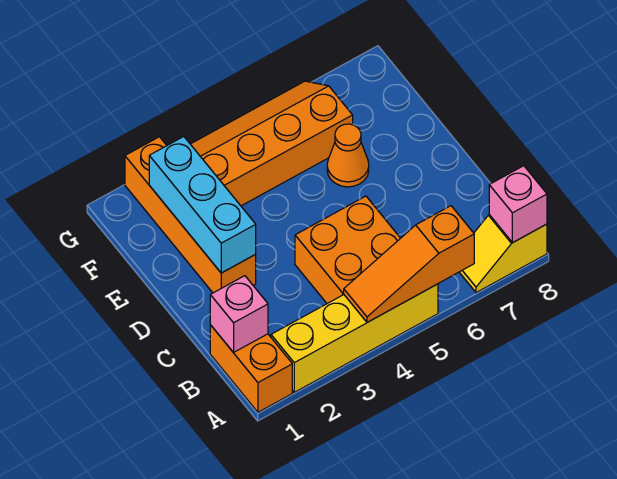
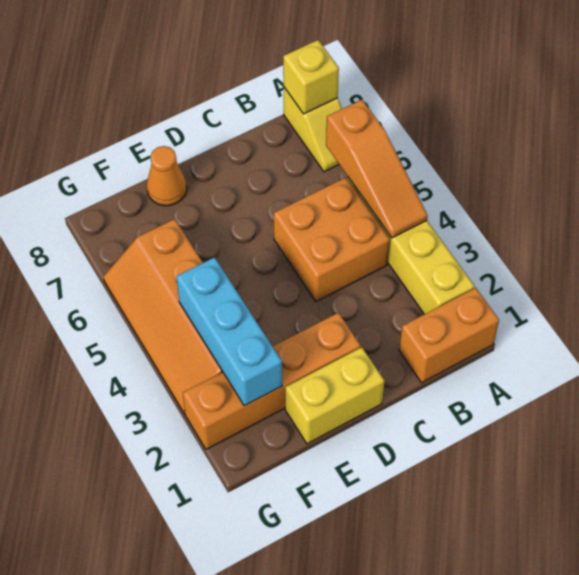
pink brick A8 level 2 -> yellow brick A8 level 2
pink brick B1 level 2 -> none
none -> yellow brick D1:E1 level 1
cyan brick D2:F2 level 2 -> cyan brick F2:F4 level 2
orange cone E6 level 1 -> orange cone E8 level 1

